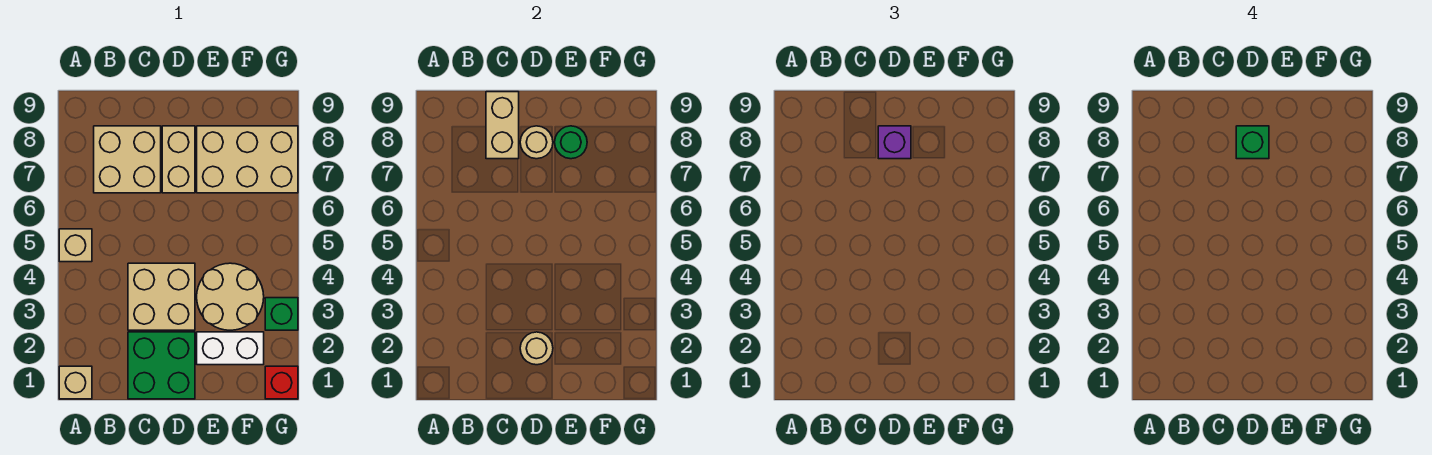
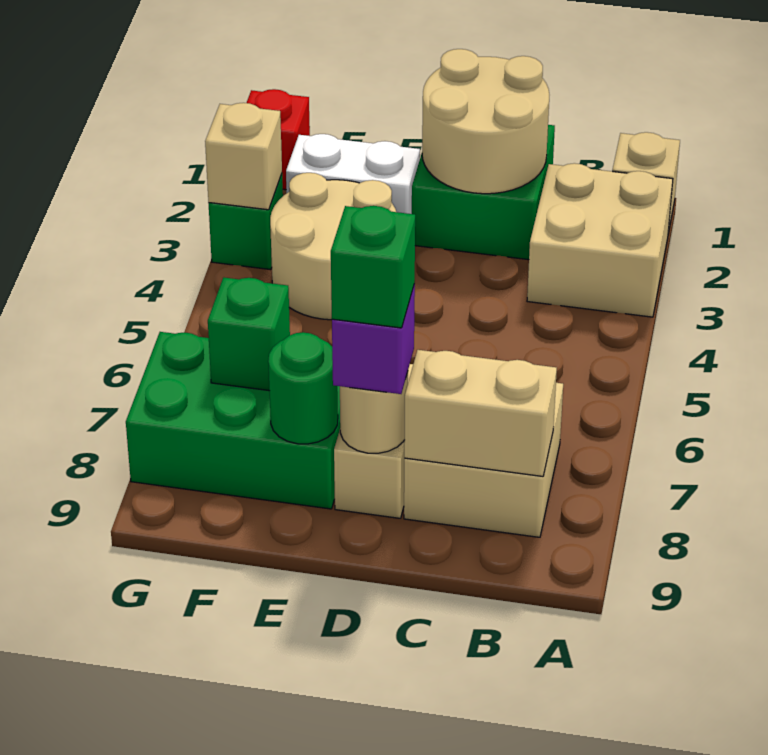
tan brick A5 level 1 -> tan brick G3 level 2
tan brick C3:D4 level 1 -> tan brick A2:B3 level 1
tan brick C8:C9 level 2 -> tan brick B8:C8 level 2
tan round brick D2 level 2 -> tan round brick C1:D2 level 2
tan brick E7:G8 level 1 -> green brick E7:G8 level 1
none -> green brick F7 level 2

